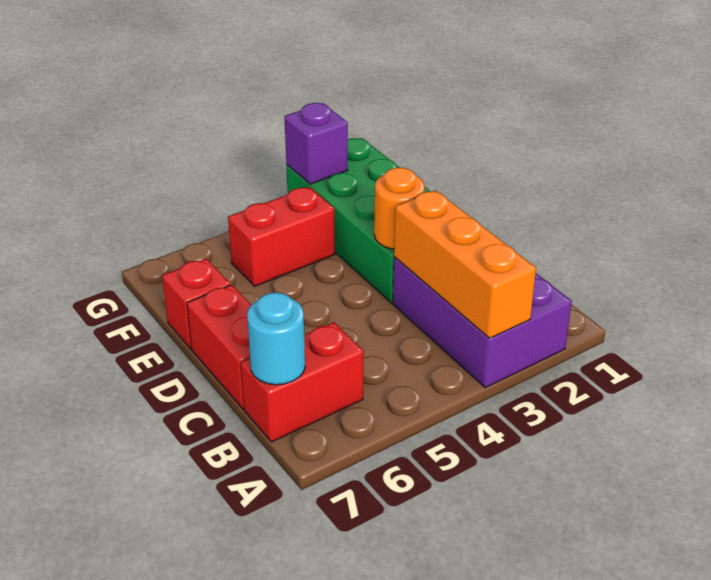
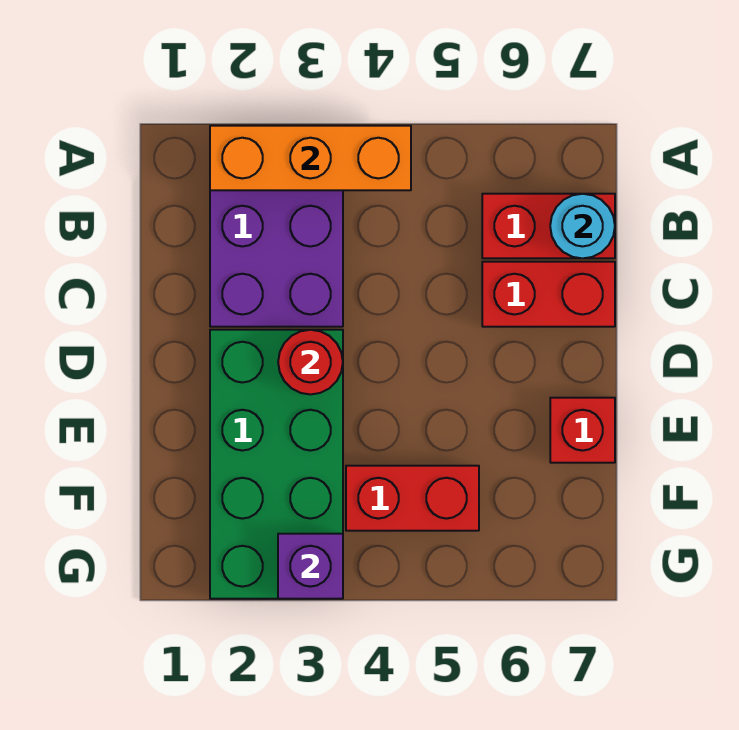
orange brick A3:C3 level 2 -> orange brick A2:A4 level 2
red brick C7:D7 level 1 -> red brick C6:C7 level 1
orange round brick D3 level 2 -> red round brick D3 level 2

